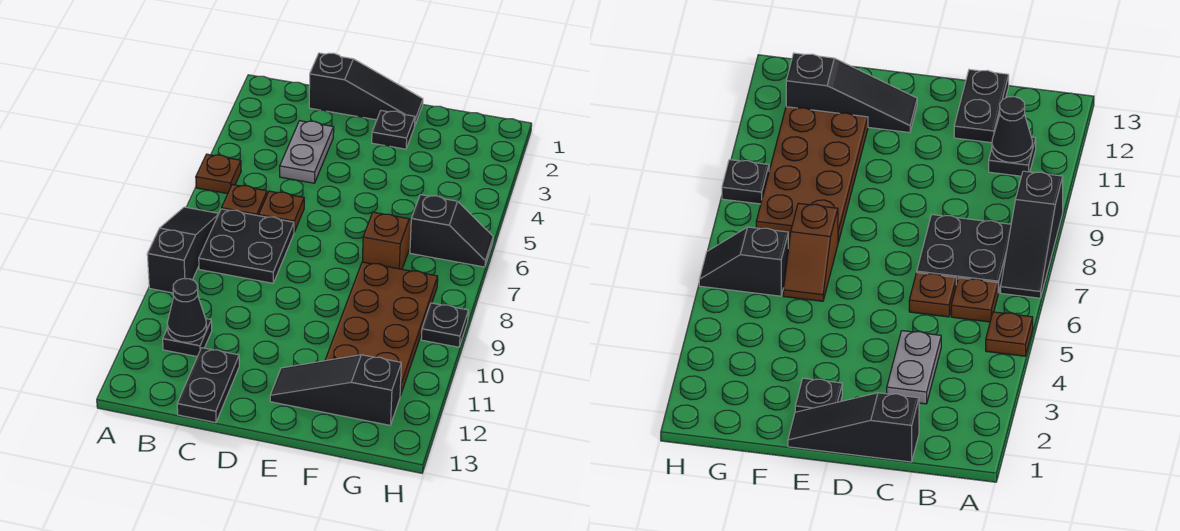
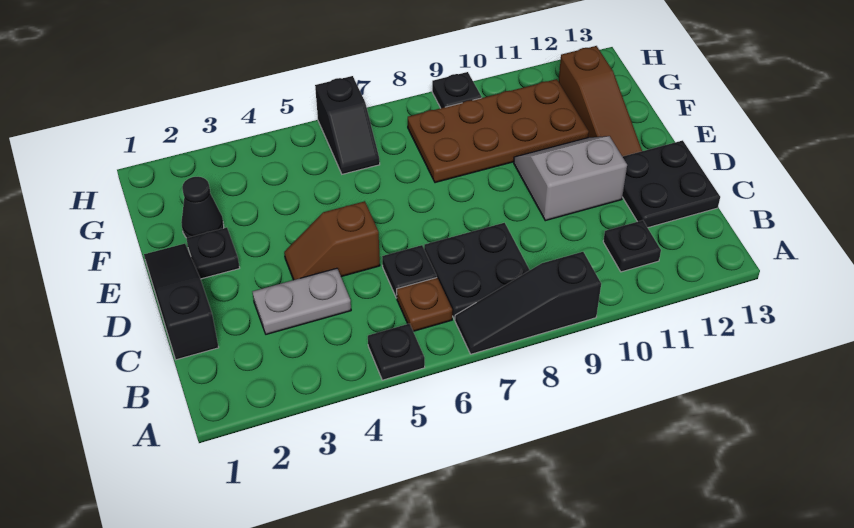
brown plate A5 level 1 -> black plate A5 level 1
black cone B11 level 2 -> black cone F2 level 1
brown plate C6 level 1 -> black plate C6 level 1
black plate C12:C13 level 1 -> black plate C12:D13 level 1
none -> grey slope D10:E11 level 1 top D
black slope E12:G12 level 1 top G -> brown slope E12:G12 level 1 top G
brown slope F6:F7 level 1 top 7 -> brown slope D4:D5 level 1 top 5
black slope G6:H6 level 1 top G -> black slope G6:H6 level 1 top H

